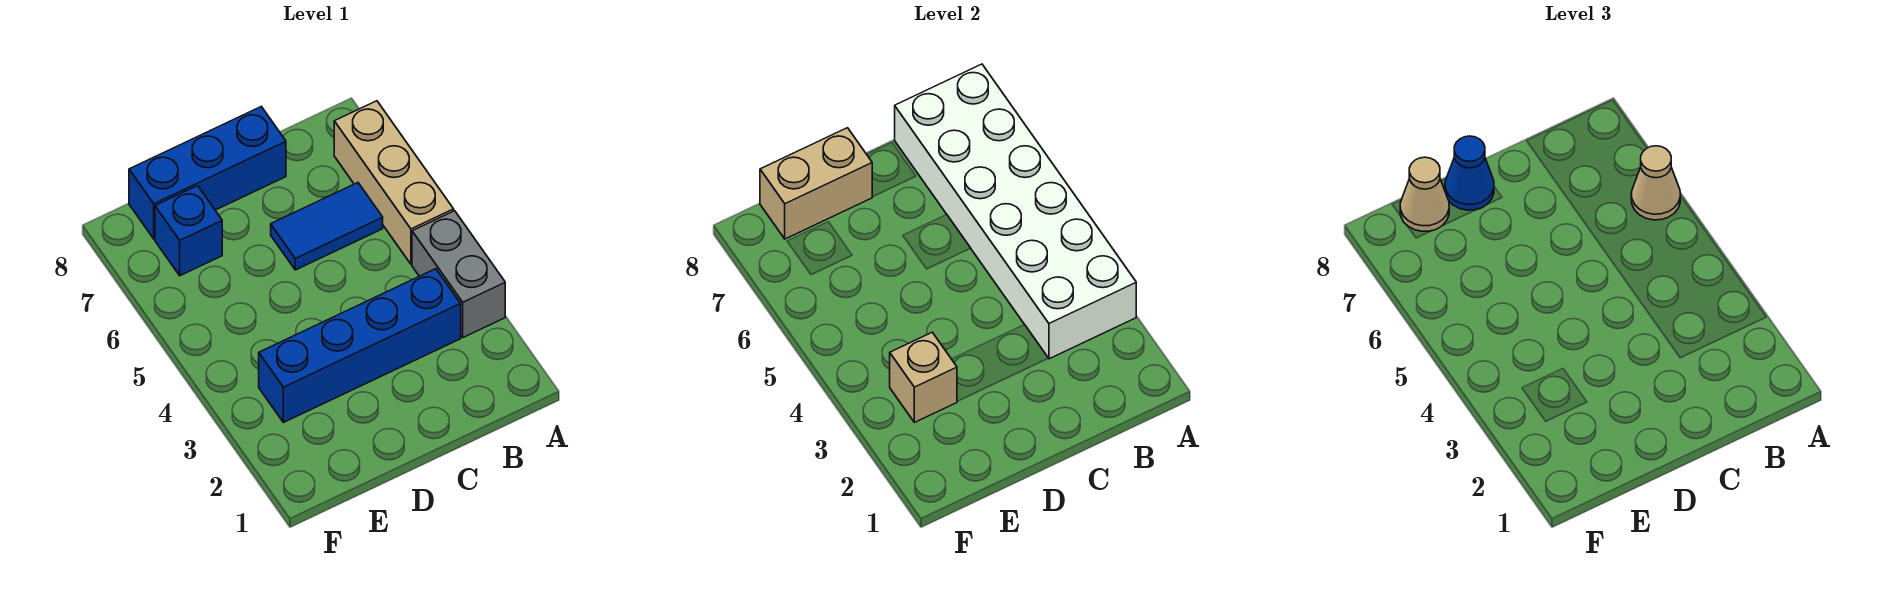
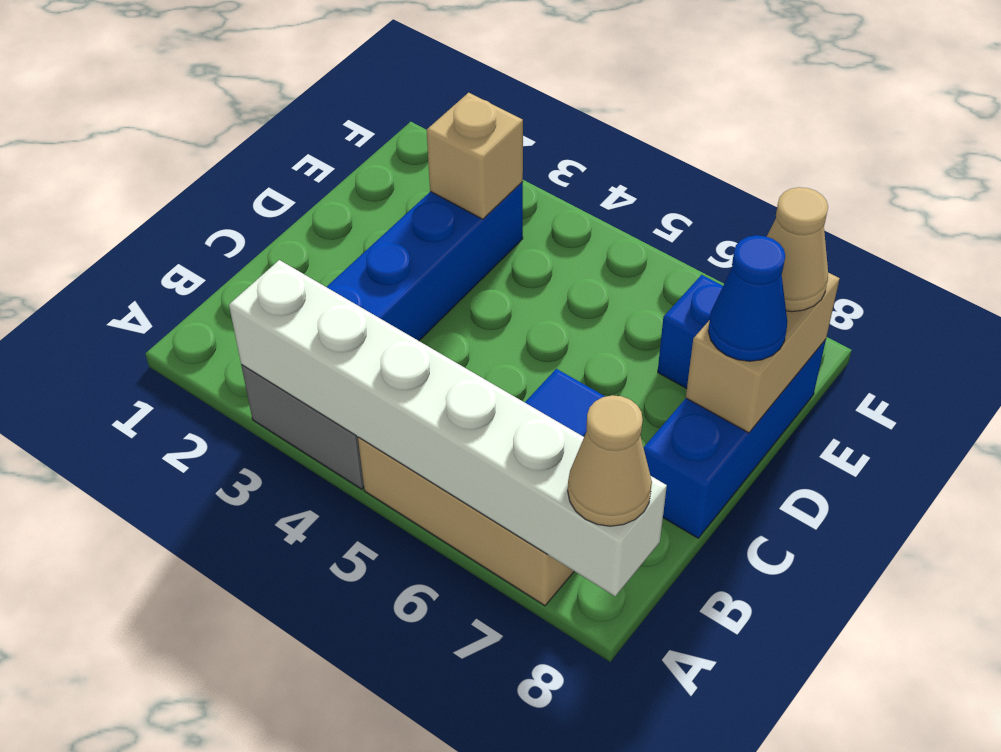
white brick A3:B8 level 2 -> white brick A3:A8 level 2
tan cone A6 level 3 -> tan cone A8 level 3

